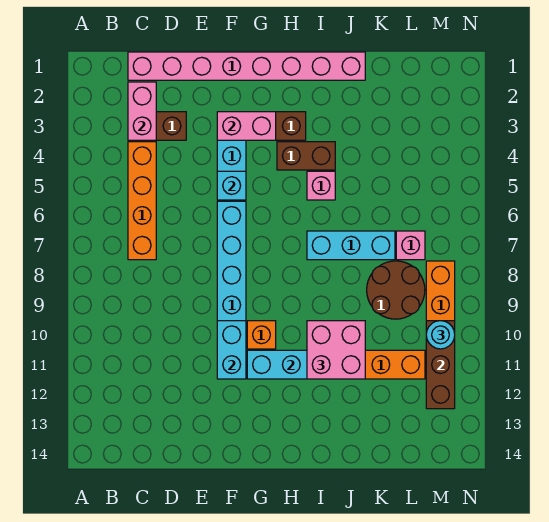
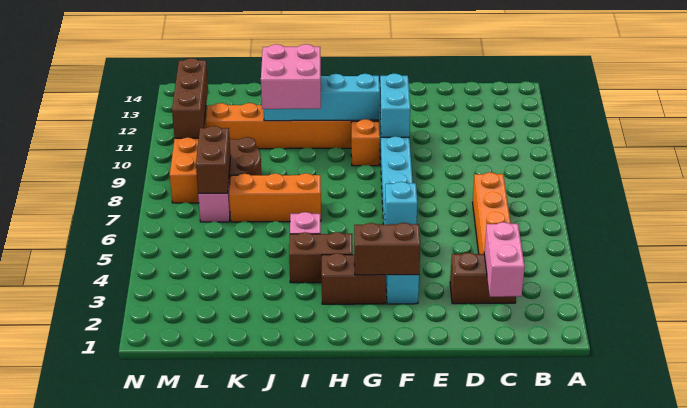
pink brick C1:J1 level 1 -> none
pink brick F3:G3 level 2 -> brown brick F3:G3 level 2
cyan brick I7:K7 level 1 -> orange brick I7:K7 level 1
none -> brown brick L7:L8 level 2
cyan round brick M10 level 3 -> none

